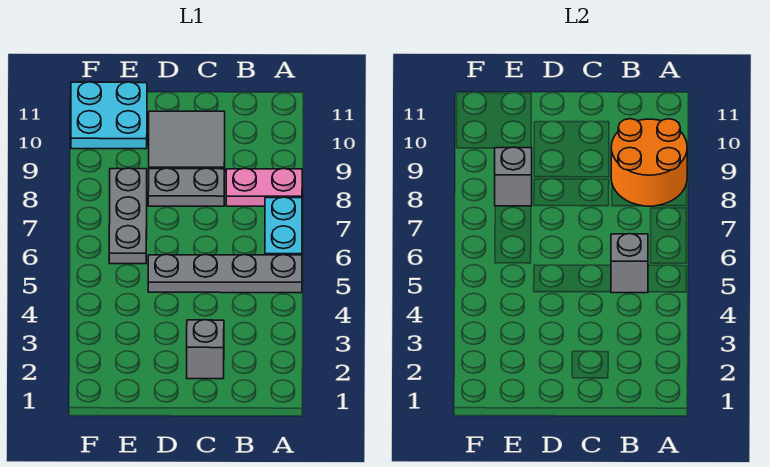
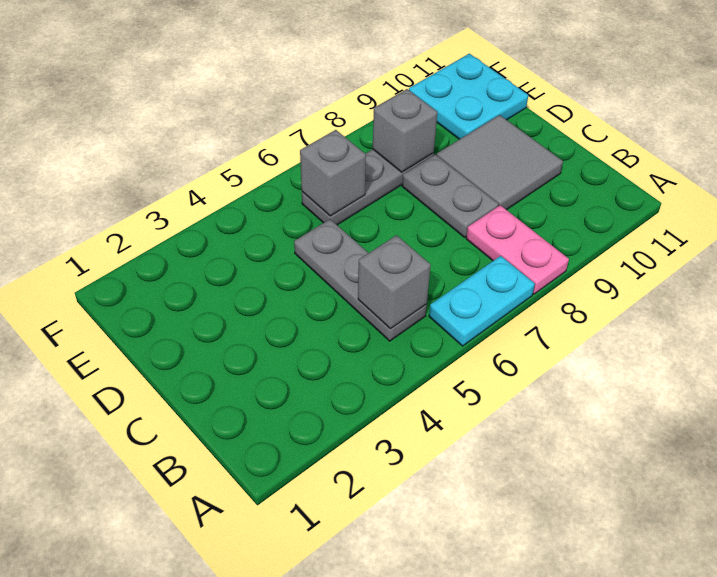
grey plate A5:D5 level 1 -> grey plate B5:D5 level 1
orange round brick A8:B9 level 2 -> none
grey brick C2 level 1 -> grey brick E6 level 2

